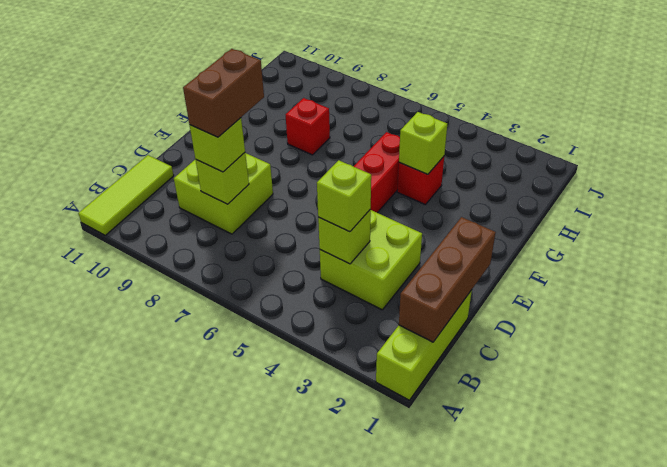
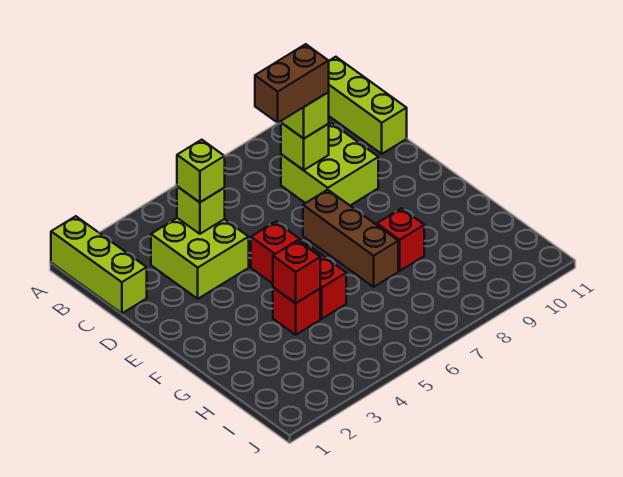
lime tile A11:C11 level 1 -> lime brick A11:C11 level 1
brown brick B1:D1 level 2 -> brown brick E7:G7 level 1
brown brick C8:D8 level 4 -> brown brick C7:C8 level 4
lime brick G4 level 2 -> red brick G4 level 2

